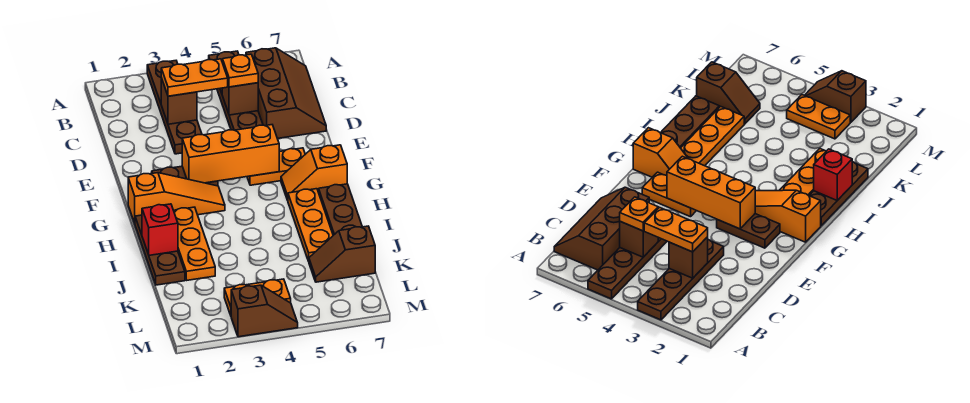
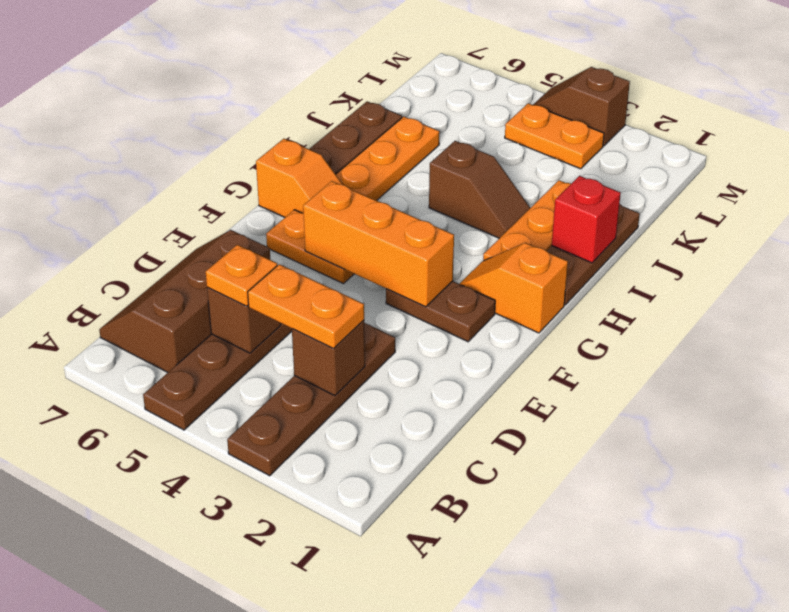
orange slope G1:G3 level 1 top 1 -> orange slope G1:G2 level 1 top 1
brown slope K6:K7 level 1 top 7 -> brown slope I3:I4 level 1 top 4

